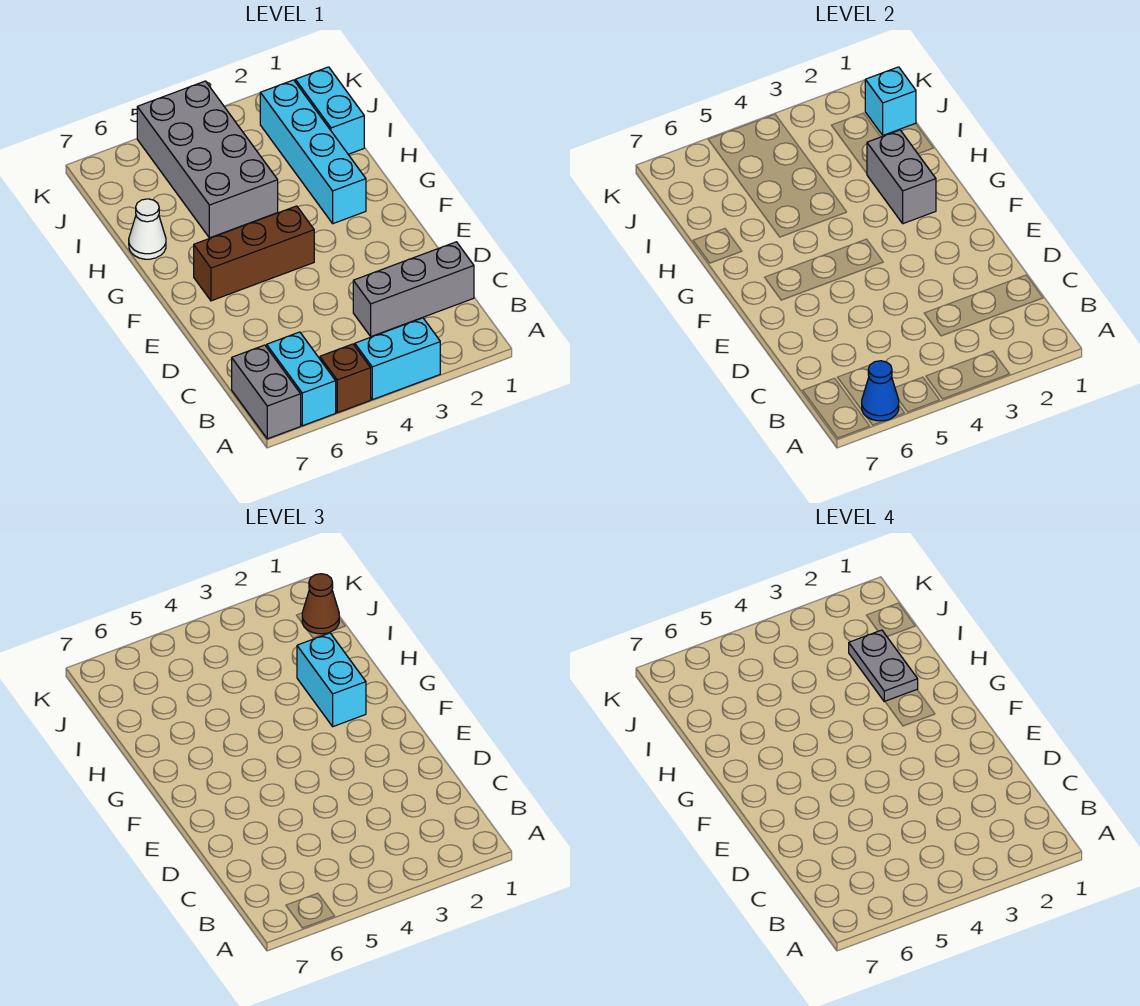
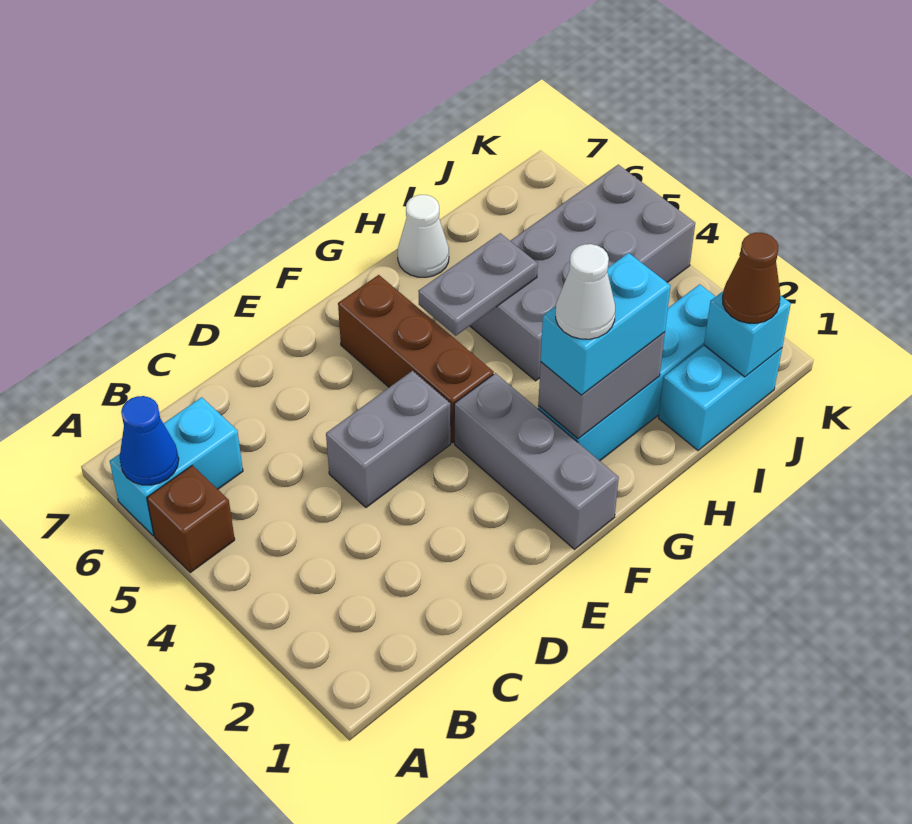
cyan brick A3:A4 level 1 -> none
grey brick A7:B7 level 1 -> grey brick D4:E4 level 1
grey brick C1:C3 level 1 -> grey brick F1:F3 level 1
none -> white cone G2 level 4
grey plate H2:I2 level 4 -> grey plate G5:H5 level 2

